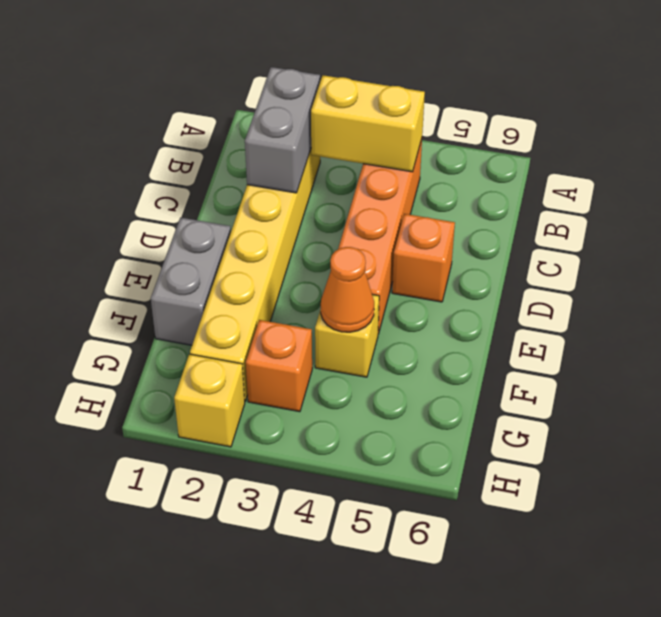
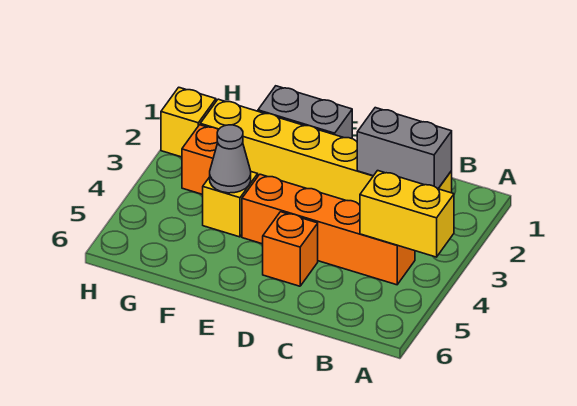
yellow brick B3:B4 level 2 -> yellow brick A4:B4 level 2
orange cone F4 level 2 -> grey cone F4 level 2

